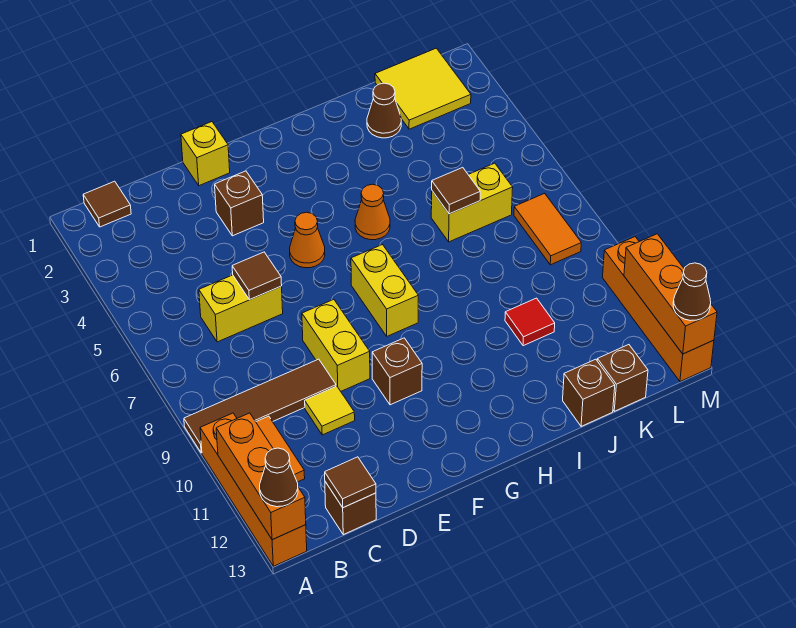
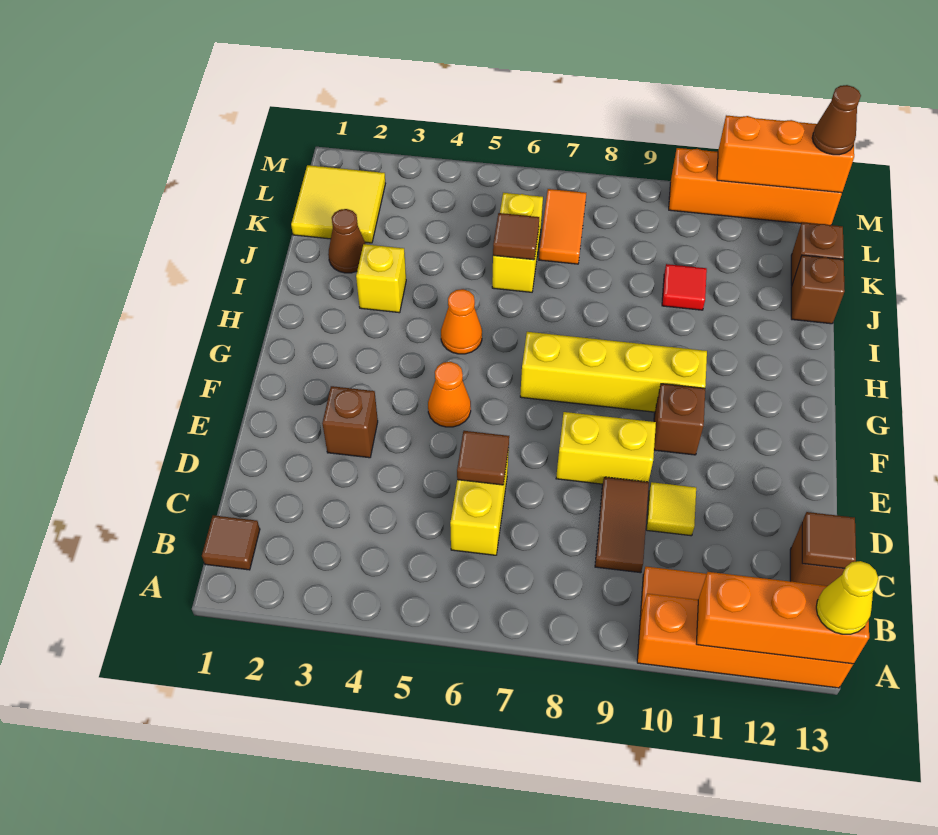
brown tile A9:D9 level 1 -> brown tile C9:D9 level 1
brown cone A13 level 3 -> yellow cone A13 level 3
yellow brick E1 level 1 -> yellow brick I3 level 1
yellow brick G7:G8 level 1 -> yellow brick G7:G10 level 1
orange tile L7:L8 level 1 -> orange tile K7:L7 level 1

